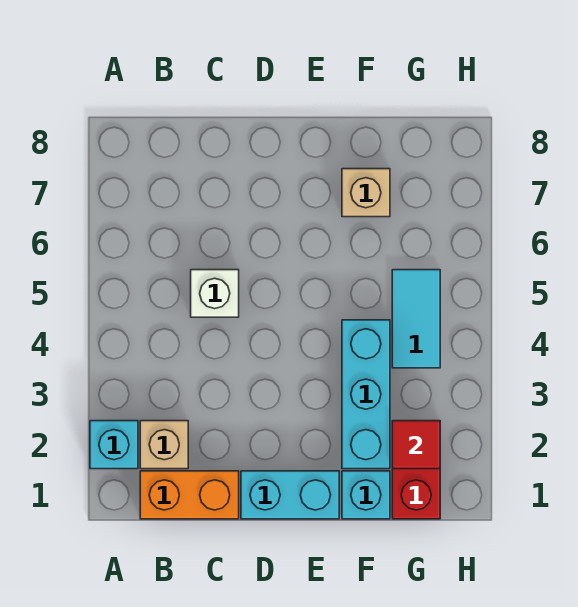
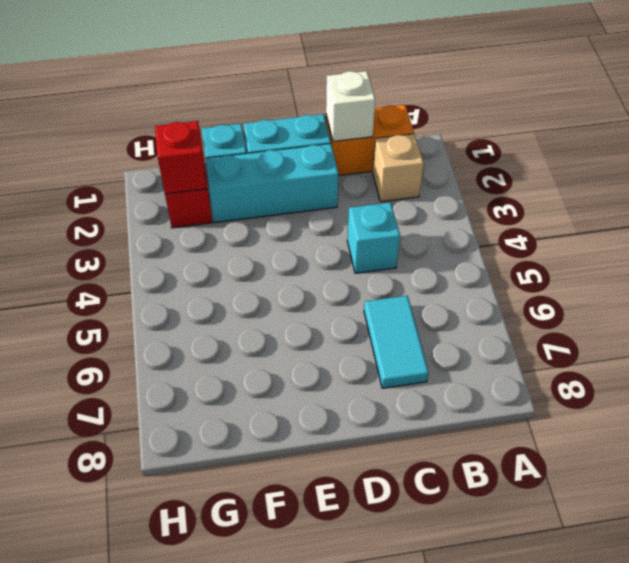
cyan brick A2 level 1 -> cyan brick C4 level 1
white brick C5 level 1 -> white brick C1 level 2
cyan brick F2:F4 level 1 -> cyan brick D2:F2 level 1
tan brick F7 level 1 -> none
red tile G2 level 2 -> red brick G2 level 2
cyan tile G4:G5 level 1 -> cyan tile C6:C7 level 1

